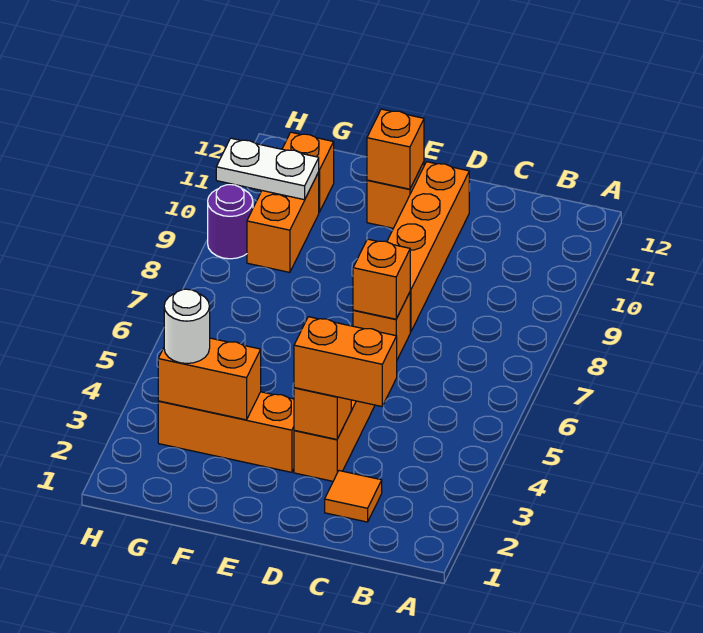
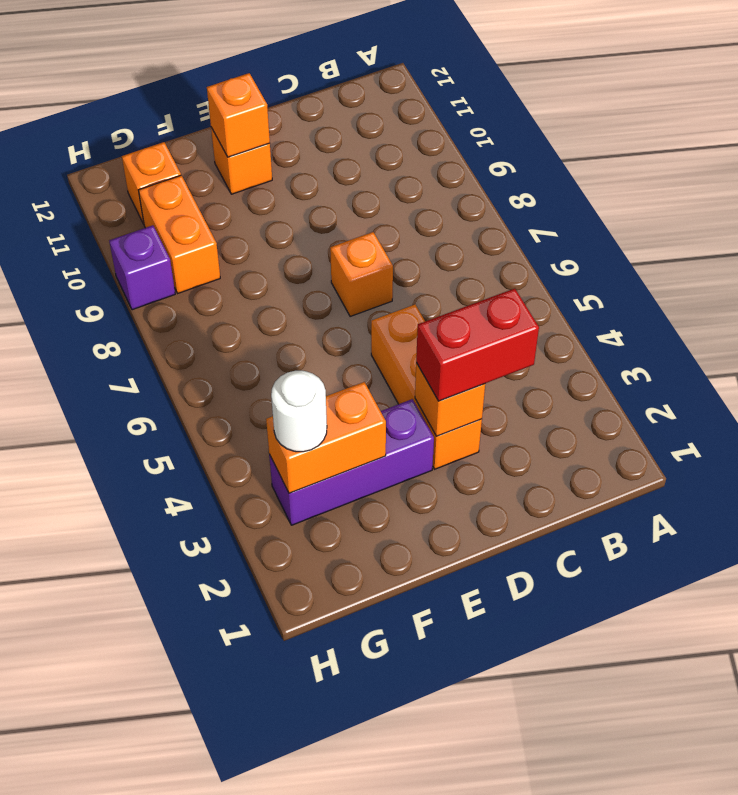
orange tile C2 level 1 -> none
orange brick C3:D3 level 3 -> red brick C3:D3 level 3
orange brick D7 level 2 -> none
orange brick D8:D11 level 1 -> none
orange brick E3:G3 level 1 -> purple brick E3:G3 level 1
white plate G10:H10 level 2 -> none
purple round brick H9 level 1 -> purple brick H9 level 1

